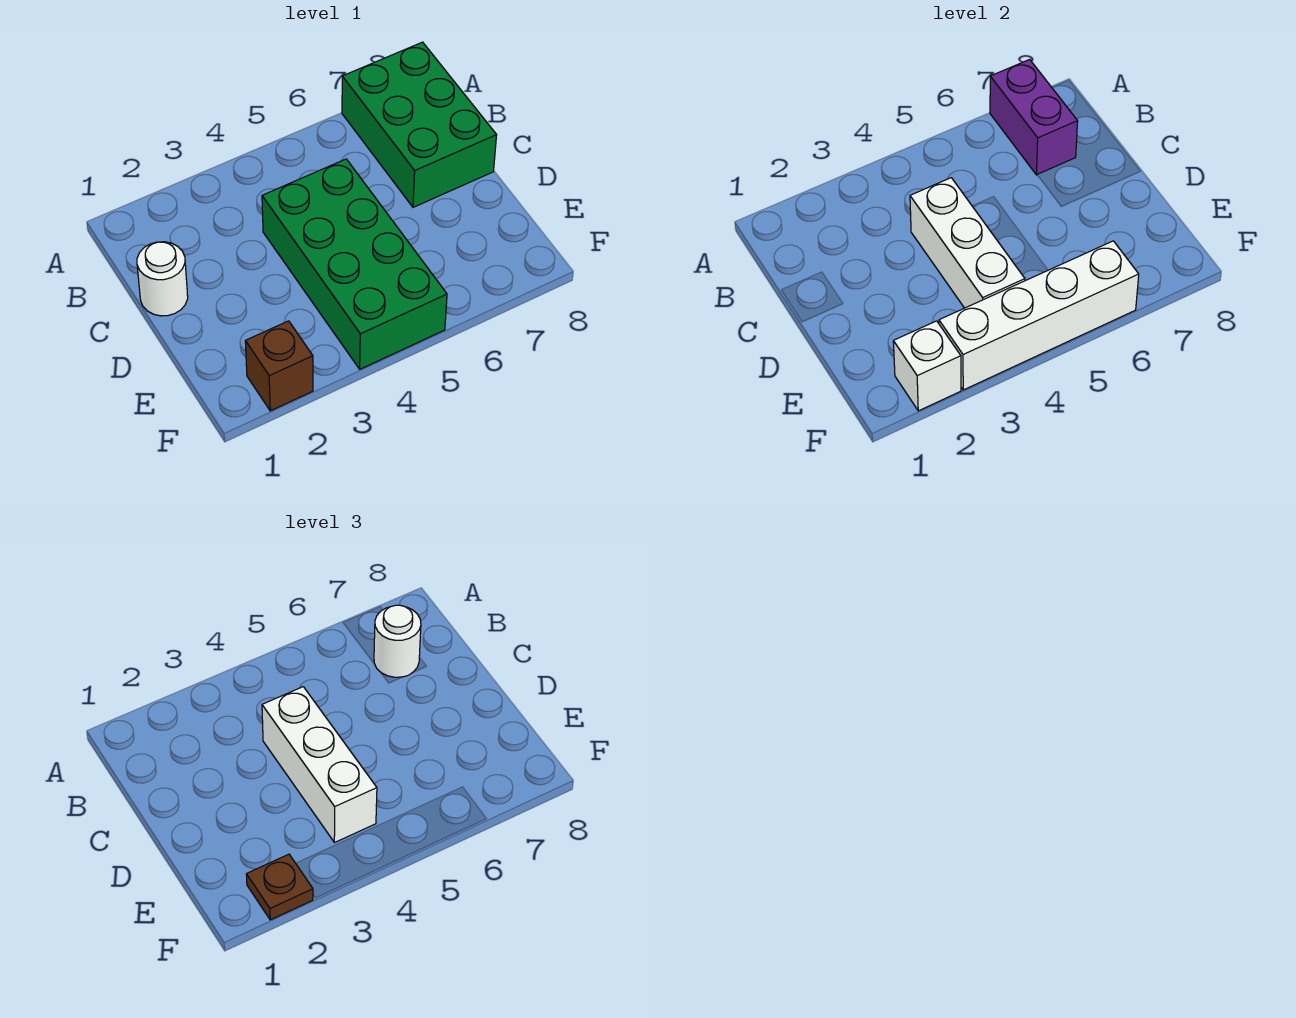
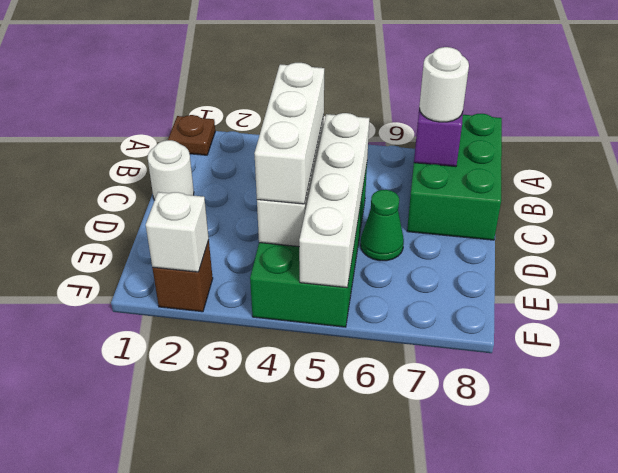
none -> green cone D6 level 1
brown plate F2 level 3 -> brown plate A1 level 1
white brick F3:F6 level 2 -> white brick C5:F5 level 2

